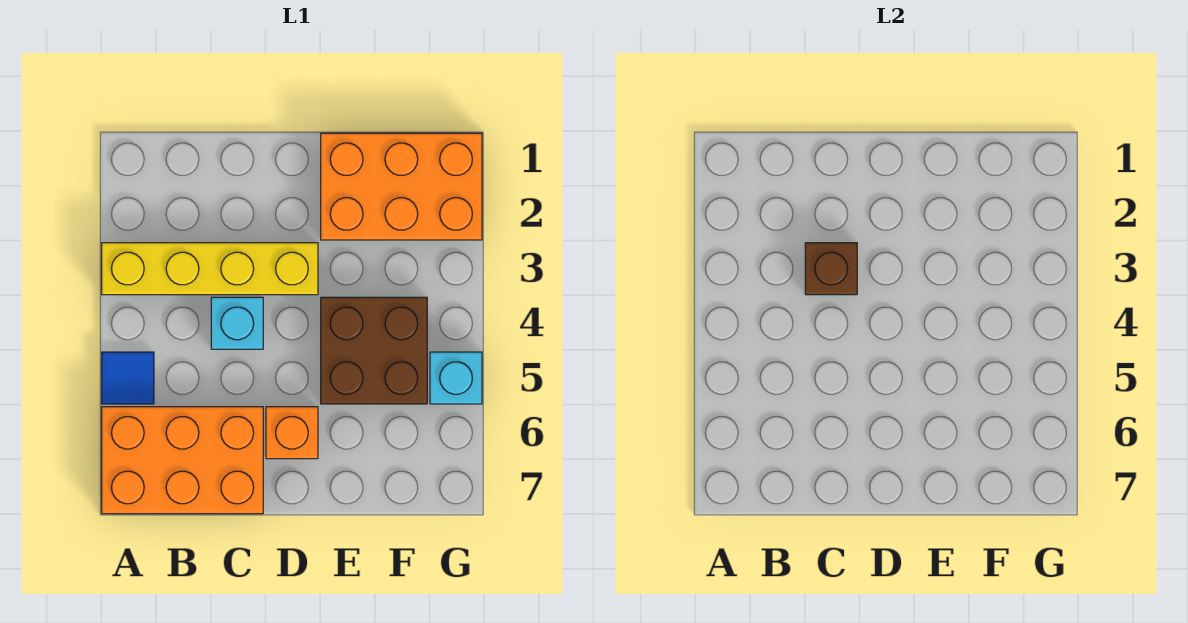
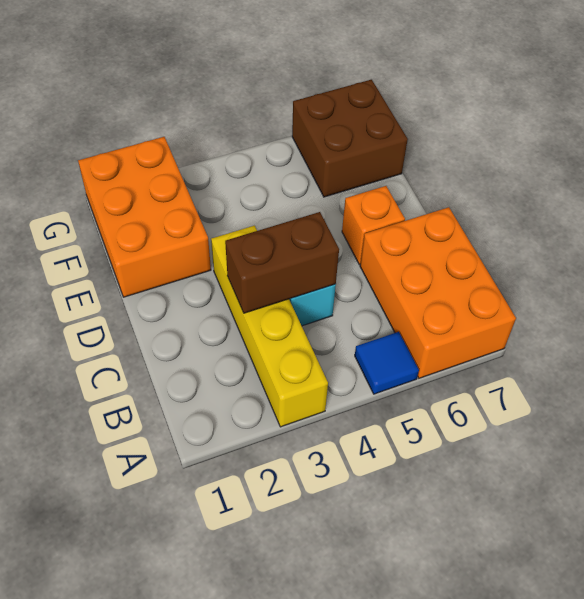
brown brick C3 level 2 -> brown brick C3:C4 level 2
brown brick E4:F5 level 1 -> brown brick F6:G7 level 1
cyan brick G5 level 1 -> none

